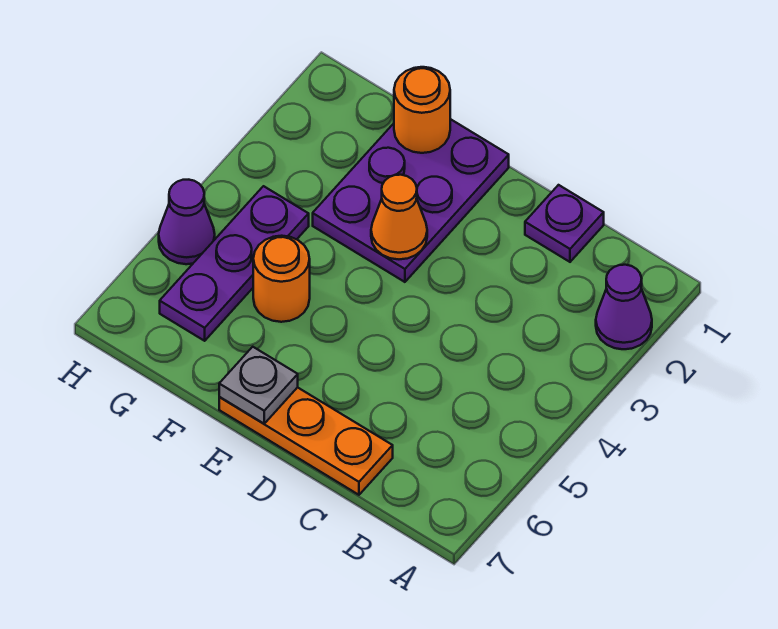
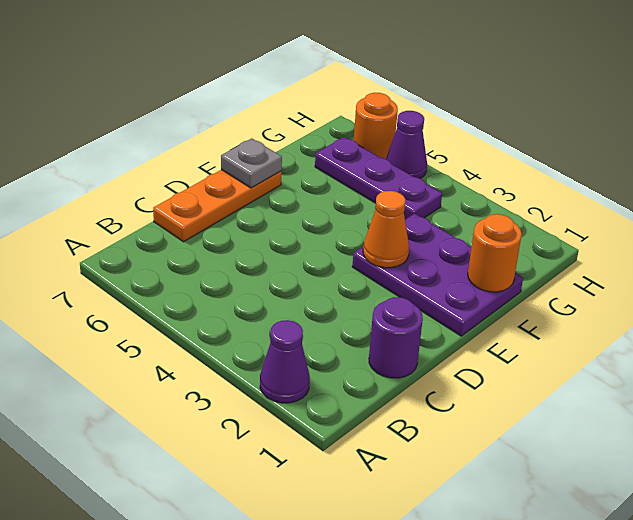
purple plate C1 level 1 -> purple round brick C1 level 1
orange round brick F5 level 1 -> orange round brick H6 level 1

